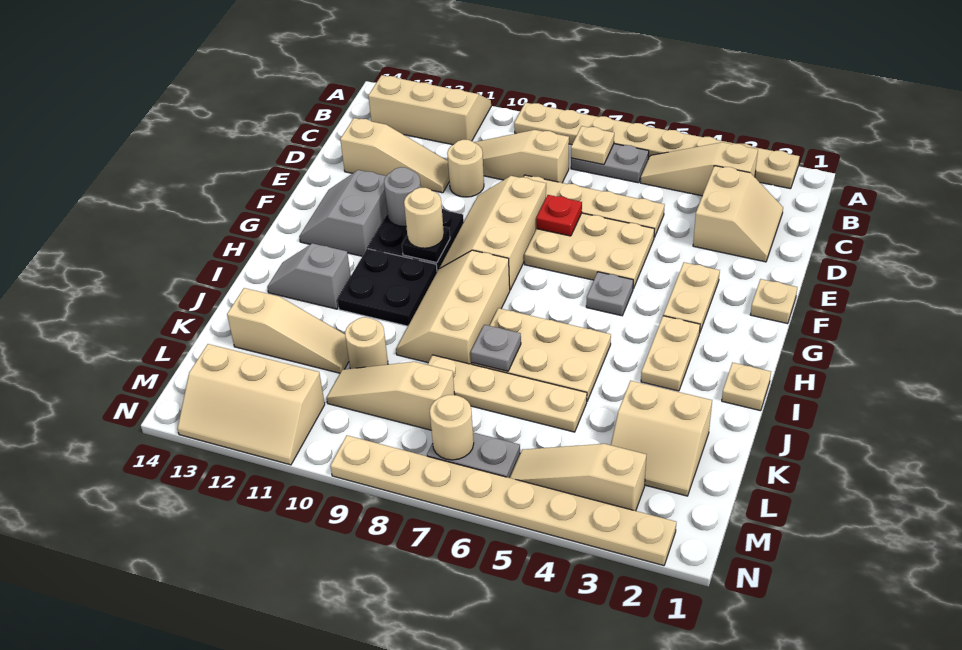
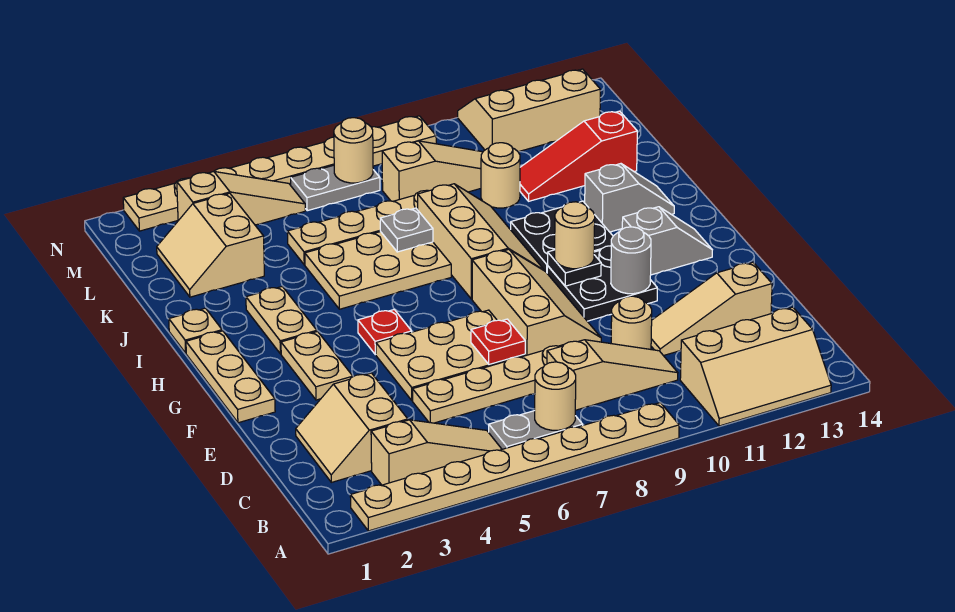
tan plate B7 level 2 -> tan round brick B7 level 2
tan plate F1 level 1 -> tan plate F1:H1 level 1
grey slope F12:G13 level 1 top 12 -> grey slope G12:G13 level 1 top 12
grey plate G5 level 1 -> red plate G5 level 1
tan slope K2:L3 level 1 top K -> tan slope K2:L3 level 1 top 3
tan slope K11:K13 level 1 top 13 -> red slope K11:K13 level 1 top 13

